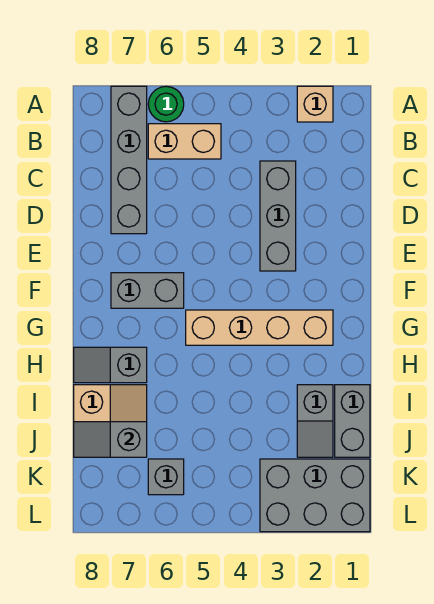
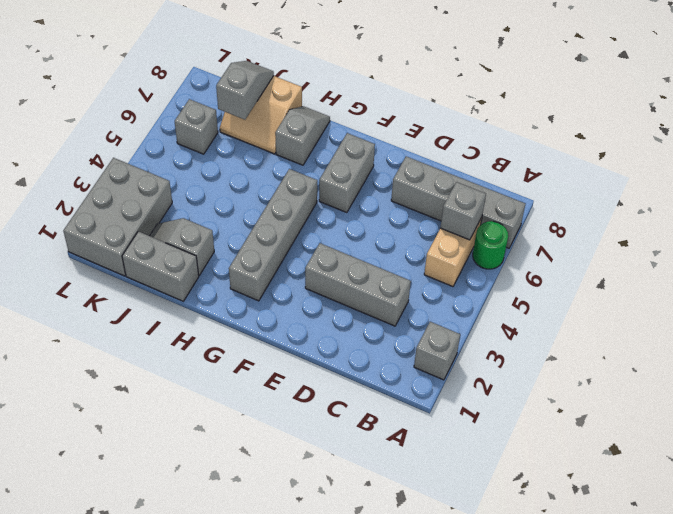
tan brick A2 level 1 -> grey brick A2 level 1
none -> grey brick B6 level 2
tan brick G2:G5 level 1 -> grey brick G2:G5 level 1

